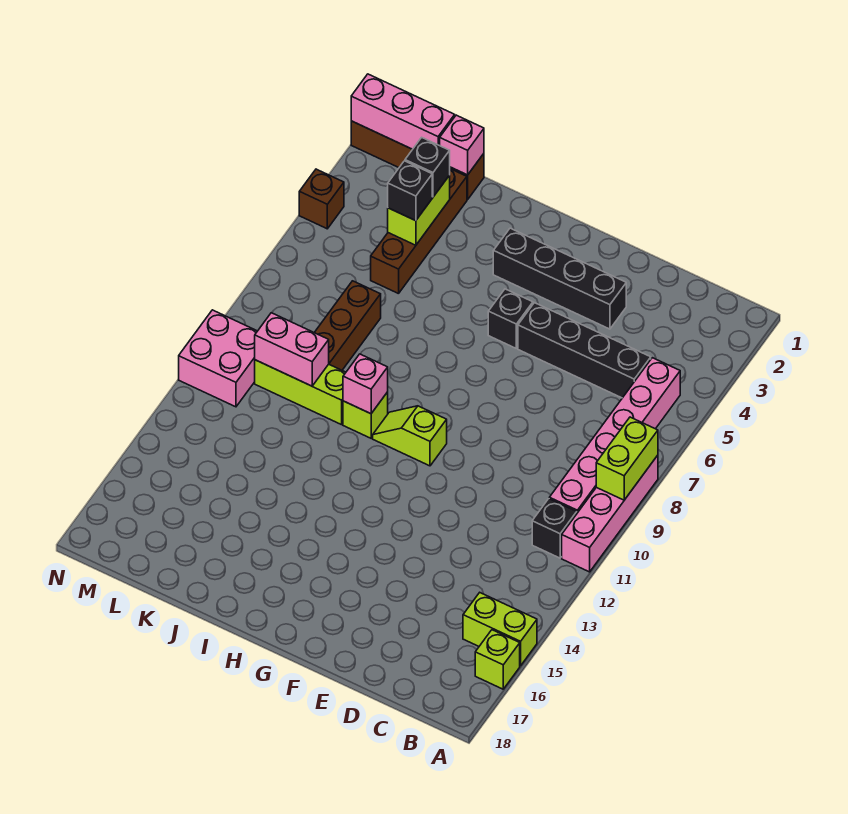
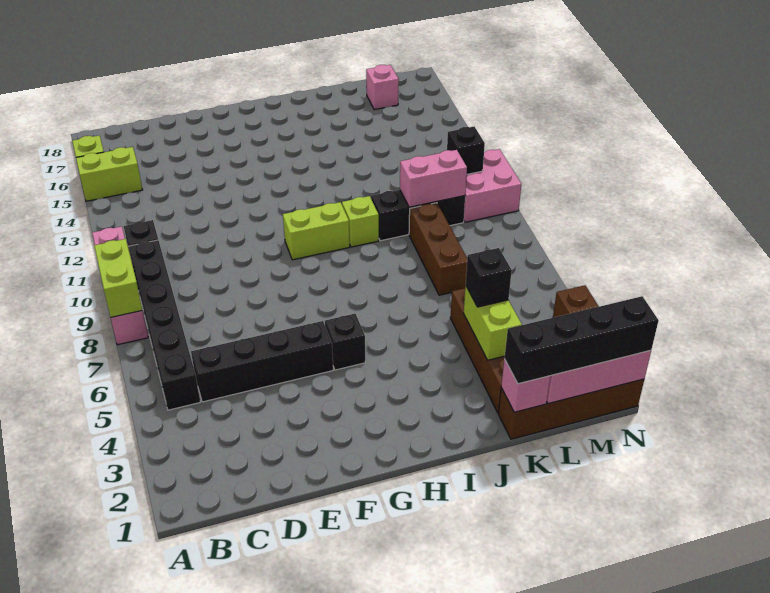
pink brick B5:B10 level 1 -> black brick B5:B10 level 1
black brick E3:H3 level 1 -> black brick K1:N1 level 3
lime slope G10:H10 level 1 top G -> lime brick G10:H10 level 1
pink brick I10 level 2 -> pink brick L17 level 1
lime brick J10:L10 level 1 -> black brick J10:L10 level 1
black brick K3 level 3 -> black brick M11 level 2

